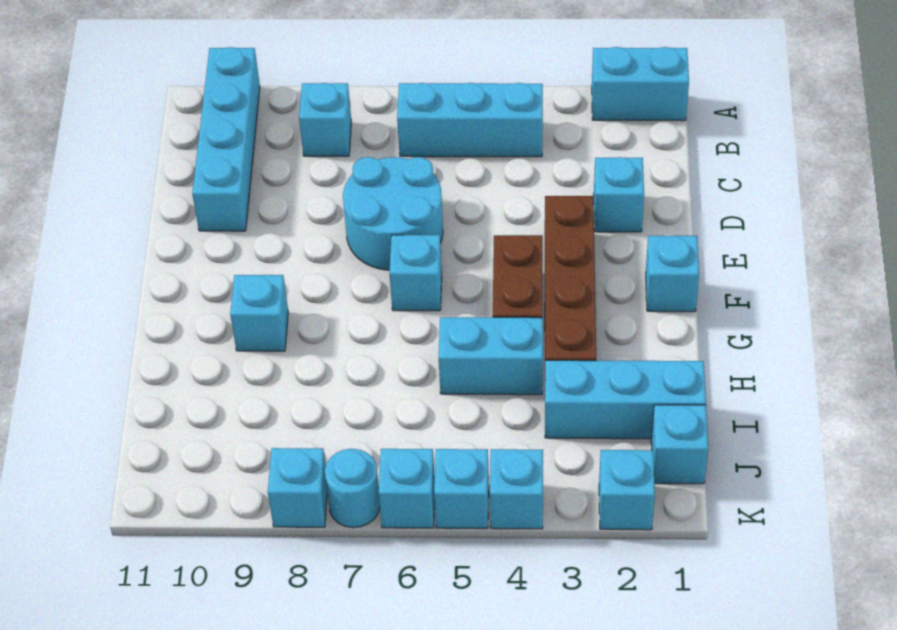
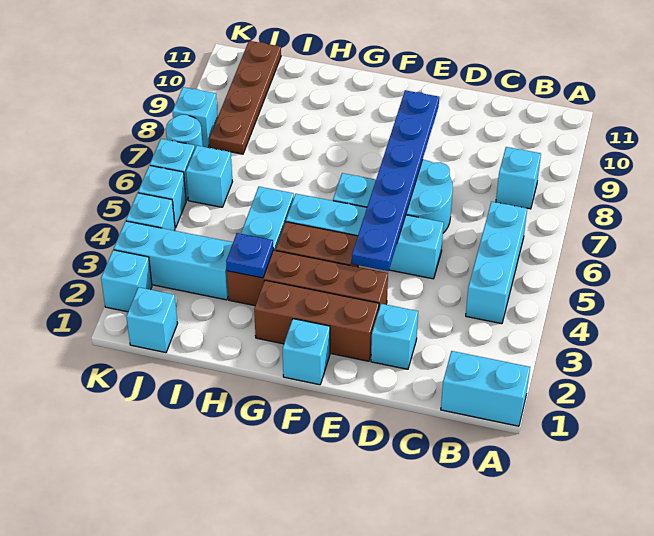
cyan brick A1:A2 level 1 -> cyan brick A1:B1 level 1
cyan brick A10:D10 level 1 -> cyan brick D5:G5 level 1
none -> brown brick E2:G2 level 1
none -> blue plate E4:E9 level 2
cyan brick G9 level 1 -> cyan brick J6 level 1
none -> blue plate H3 level 2
cyan brick I1:I3 level 1 -> cyan brick I3:K3 level 1
none -> brown plate J8:J11 level 1

